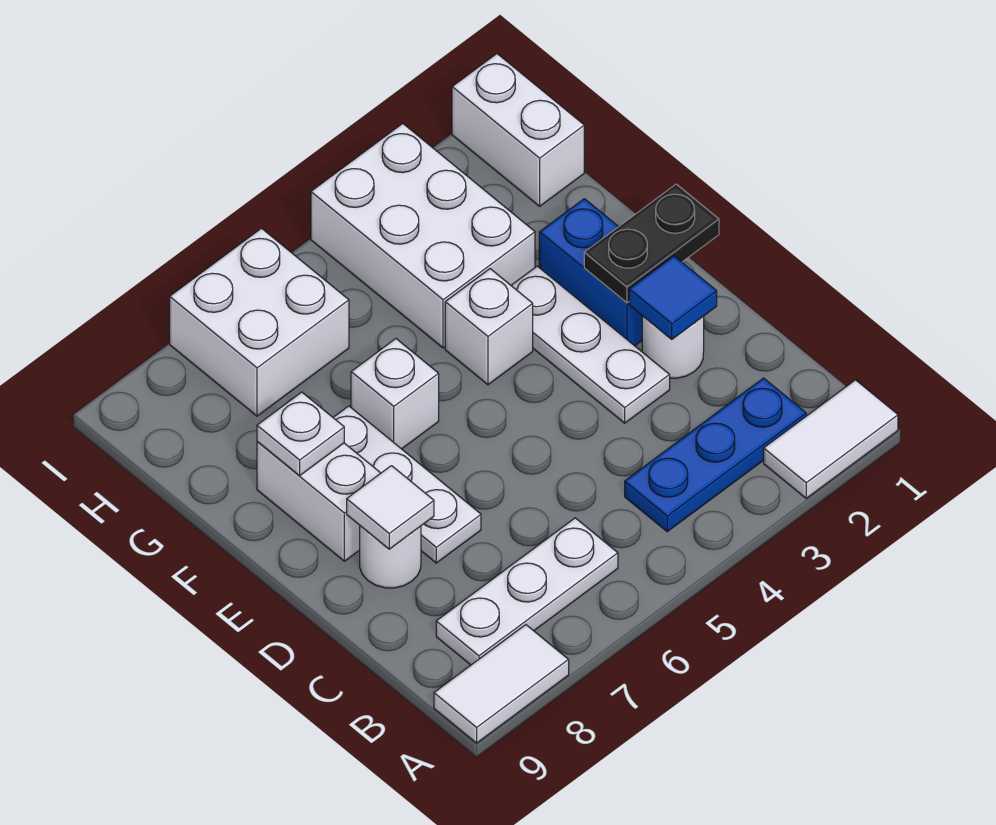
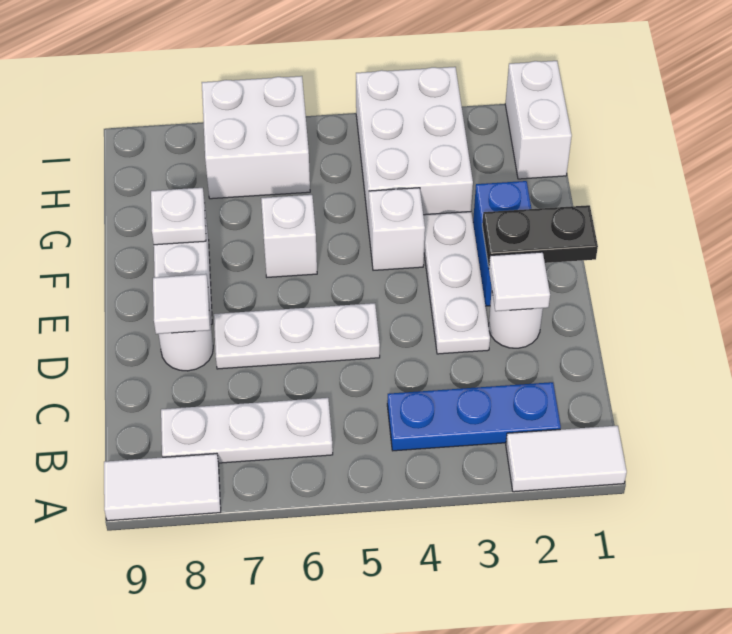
blue tile D2 level 2 -> white tile D2 level 2
white plate D7:F7 level 1 -> white plate D5:D7 level 1

